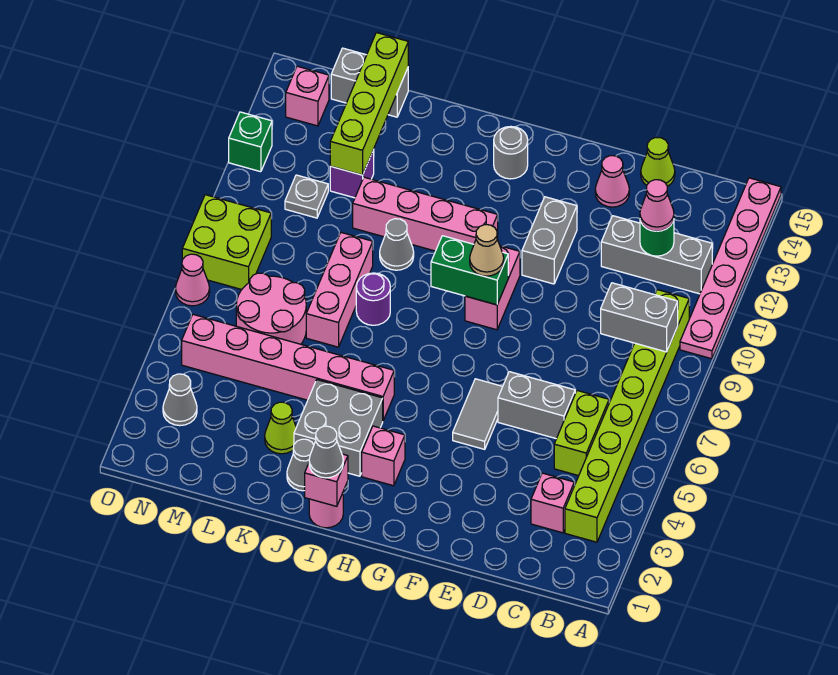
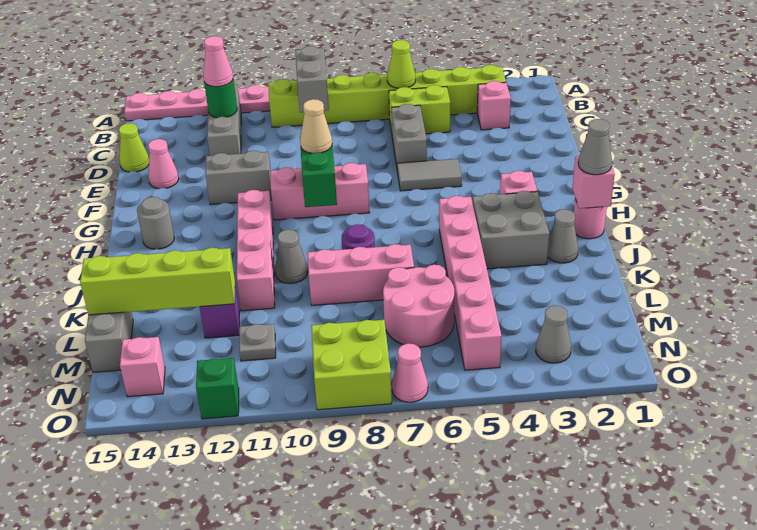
pink brick G9:G10 level 1 -> pink brick G8:G10 level 1
lime cone K3 level 1 -> lime cone B6 level 2

